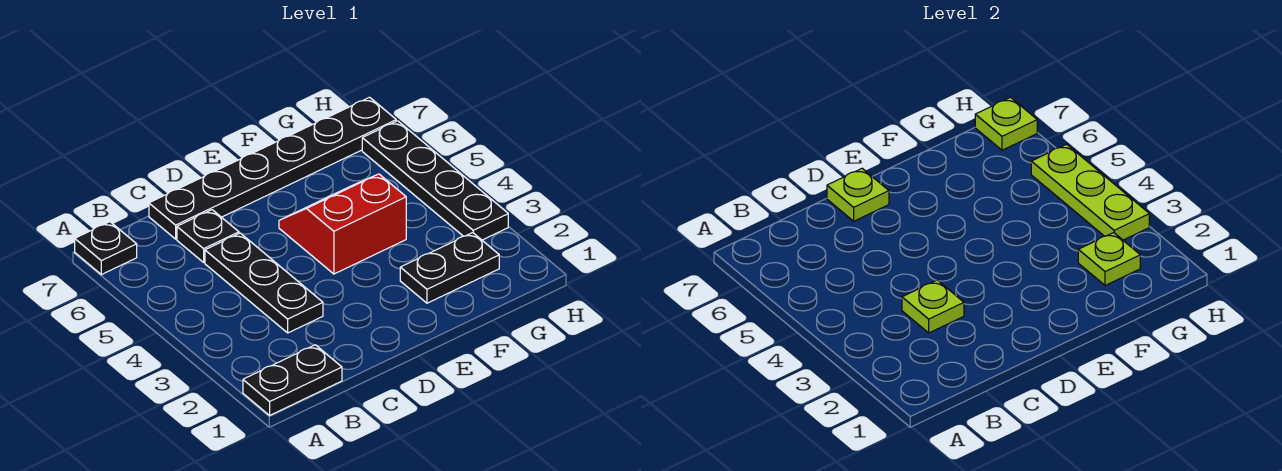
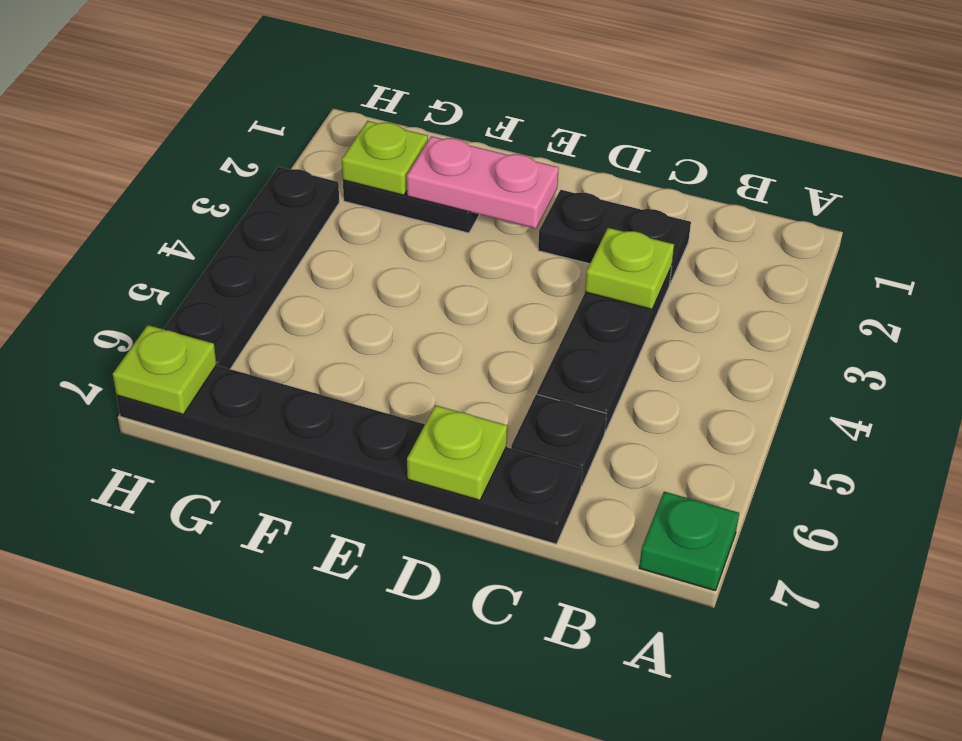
black plate A1:B1 level 1 -> black plate C2:D2 level 1
black plate A7 level 1 -> green plate A7 level 1
none -> pink plate E2:F2 level 2
red slope E4:F5 level 1 top 4 -> none
lime plate H3:H5 level 2 -> none

